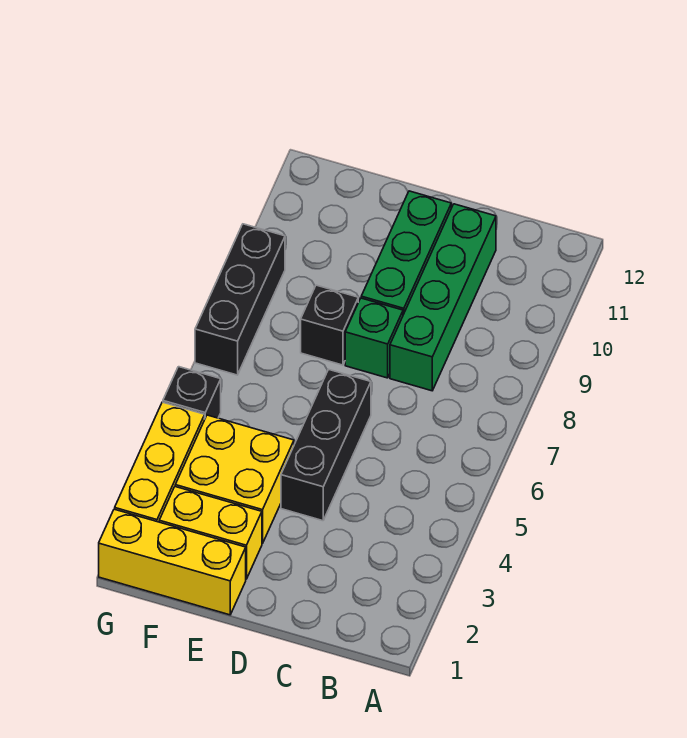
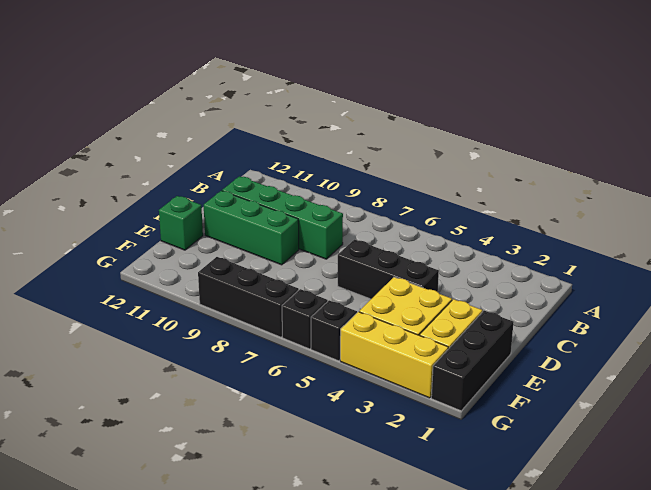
green brick D8 level 1 -> green brick E12 level 1
yellow brick E1:G1 level 1 -> black brick E1:G1 level 1
black brick E8 level 1 -> black brick G6 level 1

